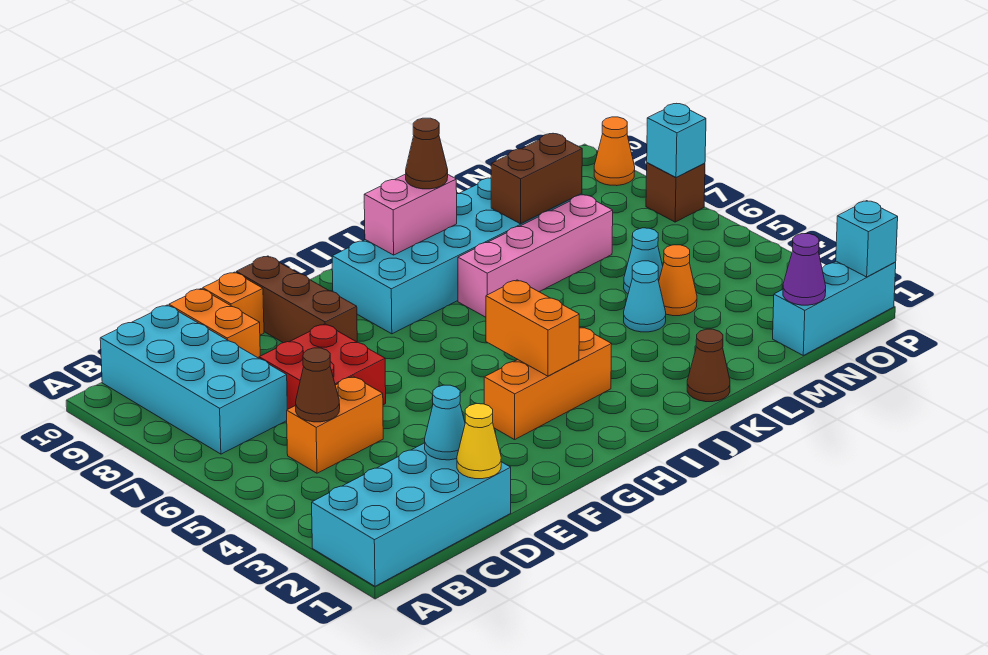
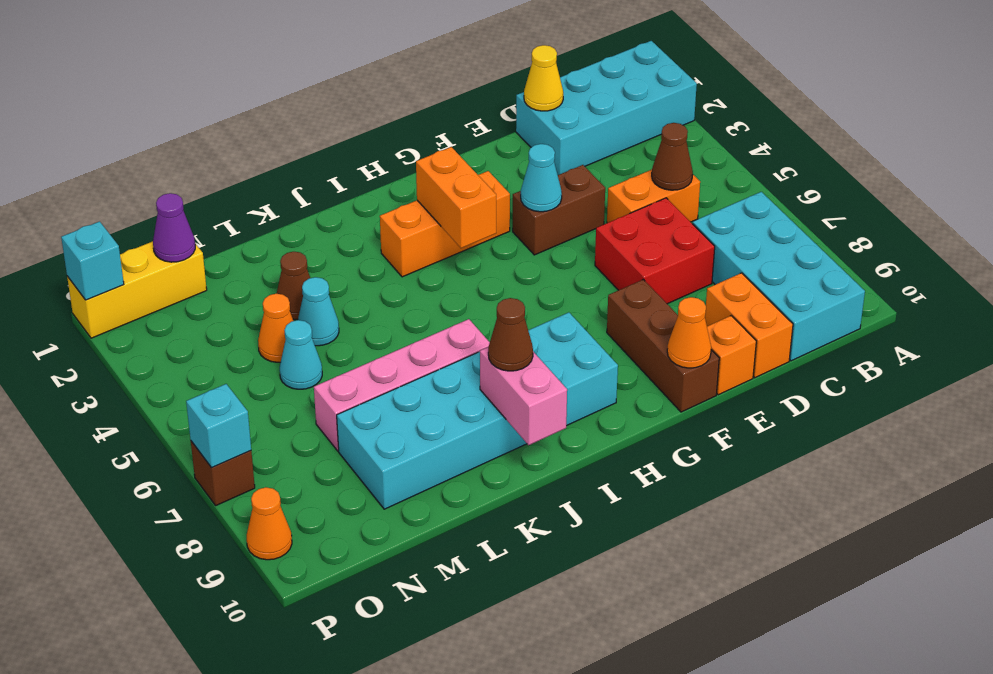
cyan cone D2 level 2 -> cyan cone F4 level 2
none -> orange cone F10 level 2
pink brick I9:J9 level 2 -> pink brick J9:J10 level 2
brown cone K1 level 1 -> brown cone L3 level 1
brown brick L8:M8 level 2 -> brown brick E4:F4 level 1
cyan brick N1:P1 level 1 -> yellow brick N1:P1 level 1

